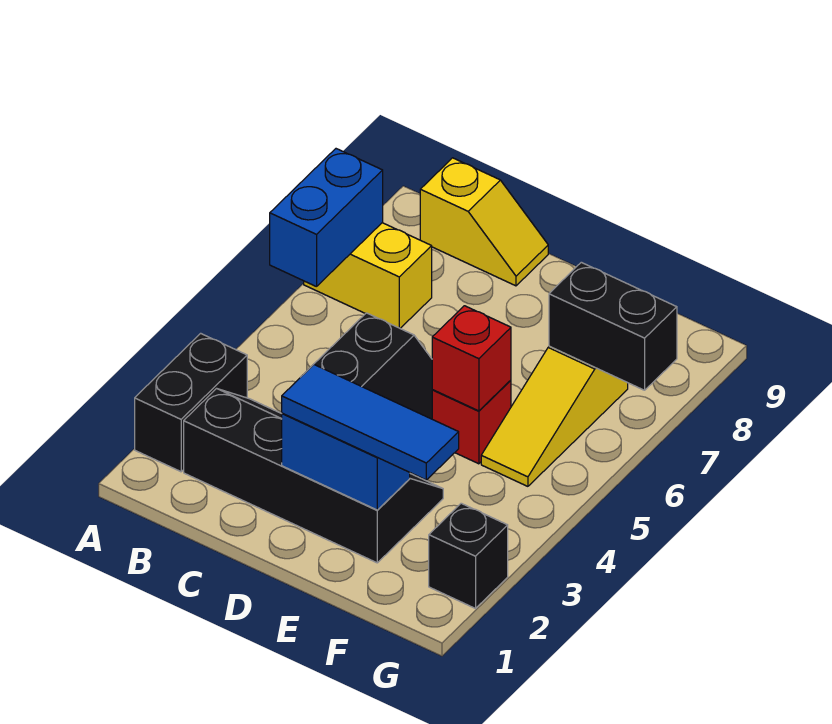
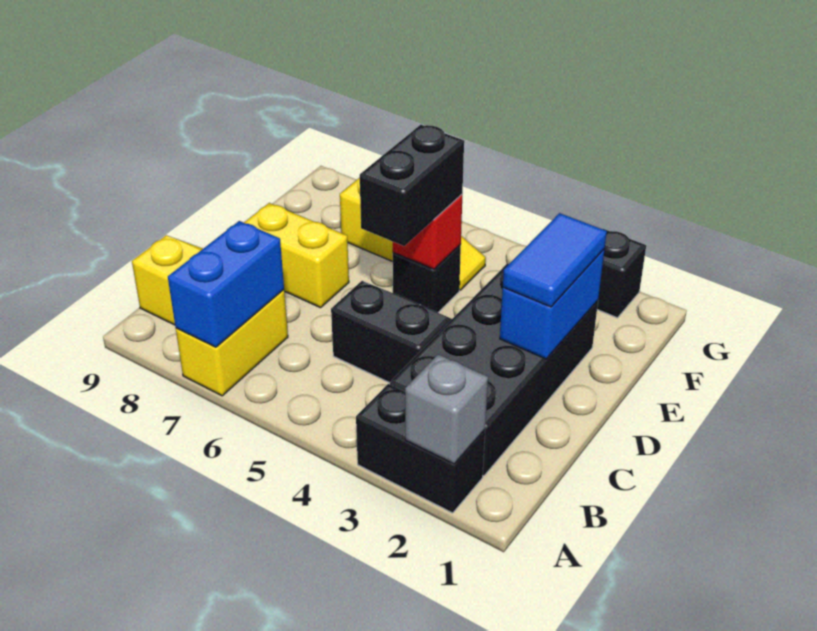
none -> grey brick A2 level 2
blue brick A6:A7 level 2 -> blue brick A7:B7 level 2
black slope B2:E3 level 1 top 2 -> black brick B2:E3 level 1
blue tile D2:F2 level 3 -> blue tile D2:E2 level 3
none -> yellow brick D7:D8 level 1
red brick E5 level 1 -> black brick E5 level 1
black brick F7:G7 level 2 -> black brick D5:E5 level 3

